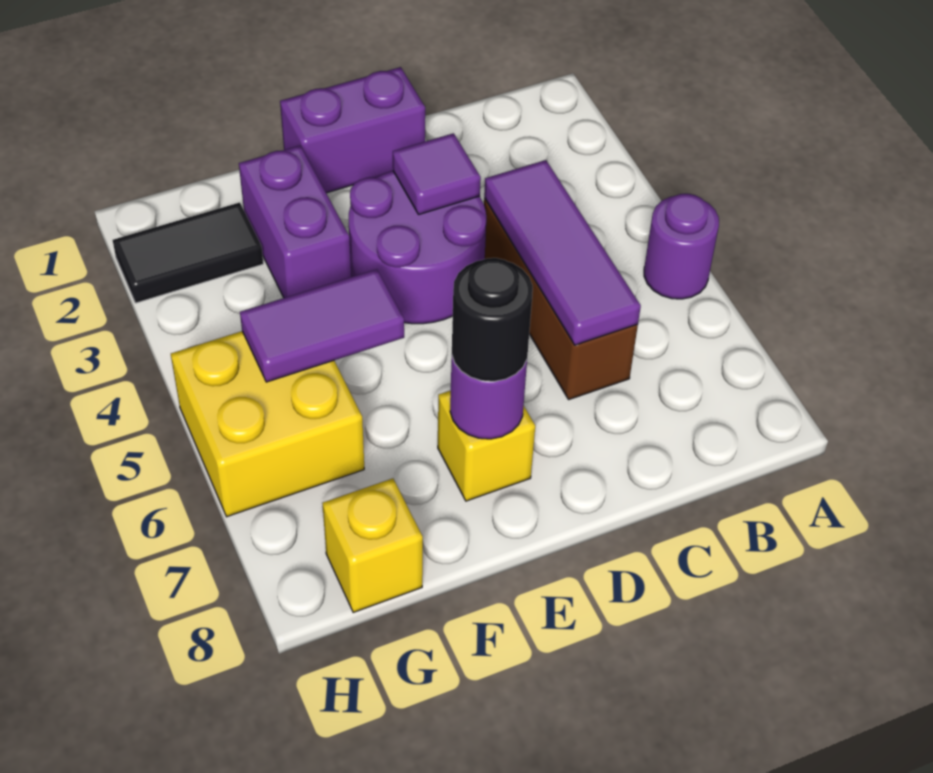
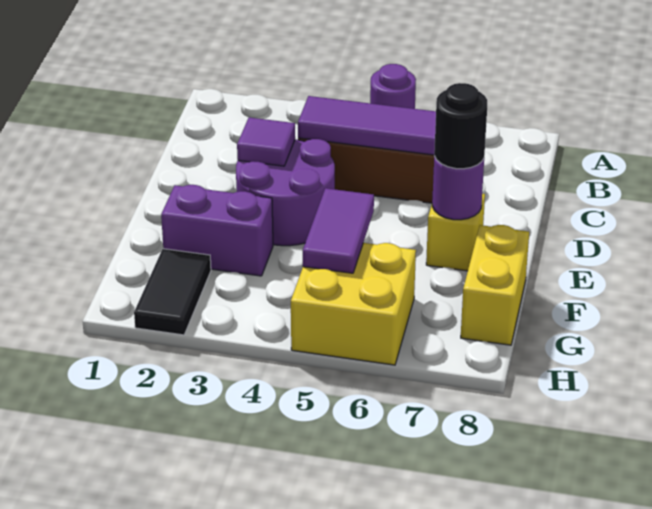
purple brick D1:E1 level 1 -> none
yellow brick G8 level 1 -> yellow brick F8:G8 level 1

